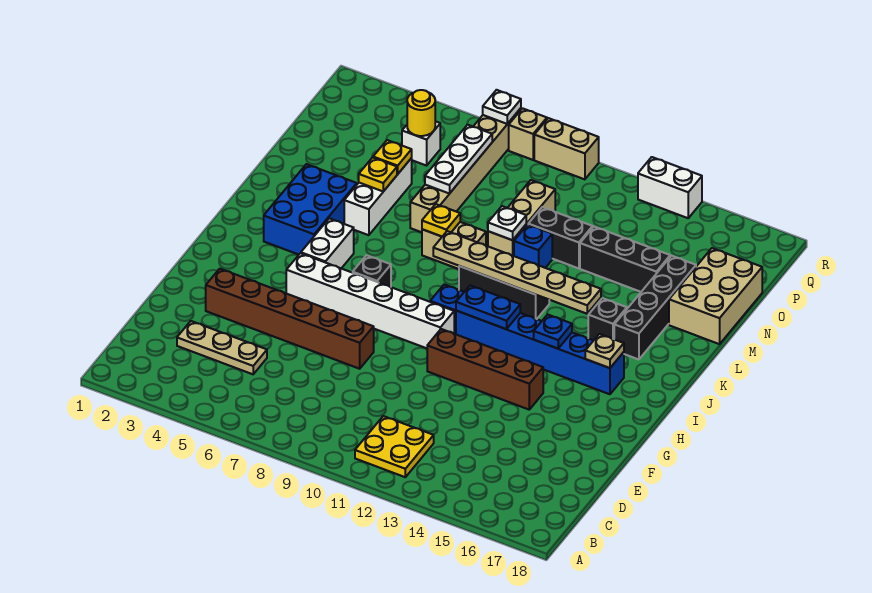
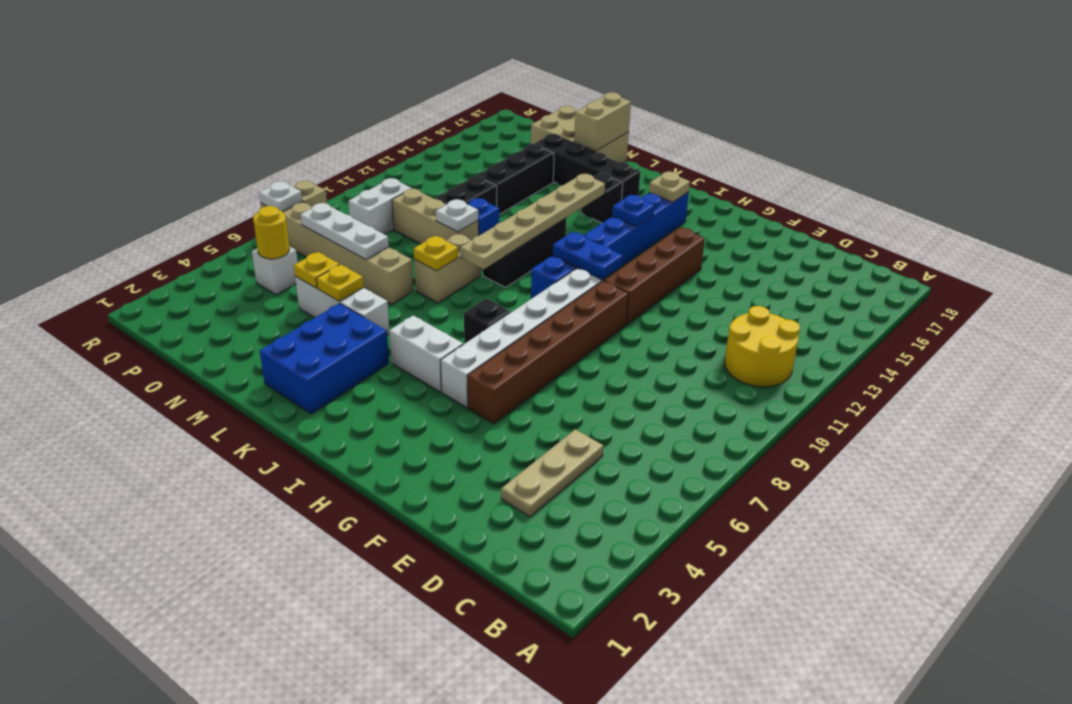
yellow plate B11:C12 level 1 -> yellow round brick B11:C12 level 1
brown brick F3:F8 level 1 -> brown brick G5:G10 level 1
blue plate I11:I12 level 2 -> blue plate H11:I11 level 2
blue brick J3:L4 level 1 -> blue brick K2:L4 level 1
tan brick R9:R10 level 1 -> tan brick M17:M18 level 2
white brick R13:R14 level 1 -> white brick P9:P10 level 1

